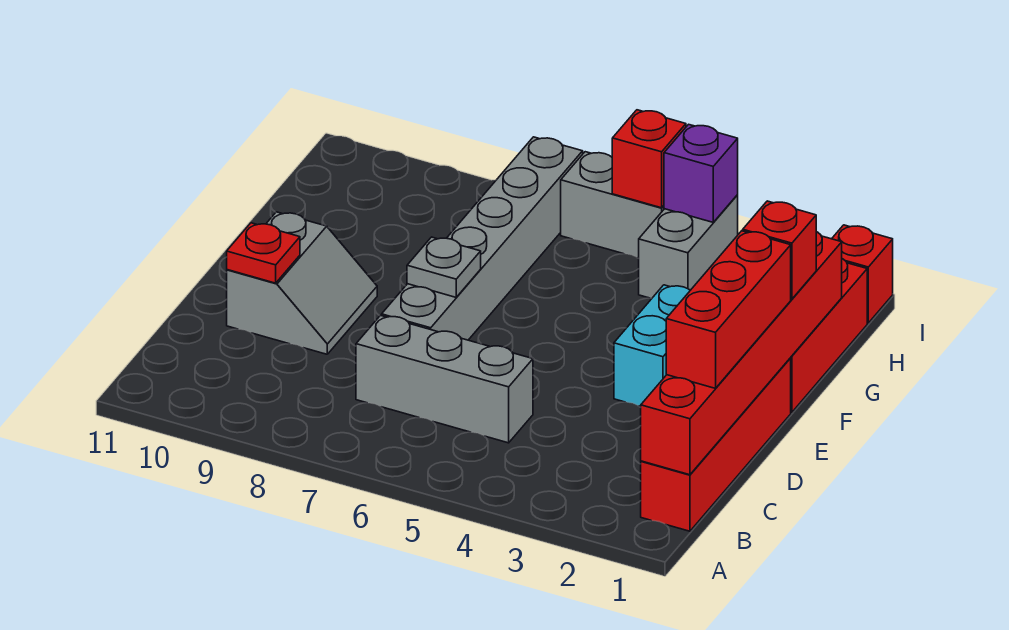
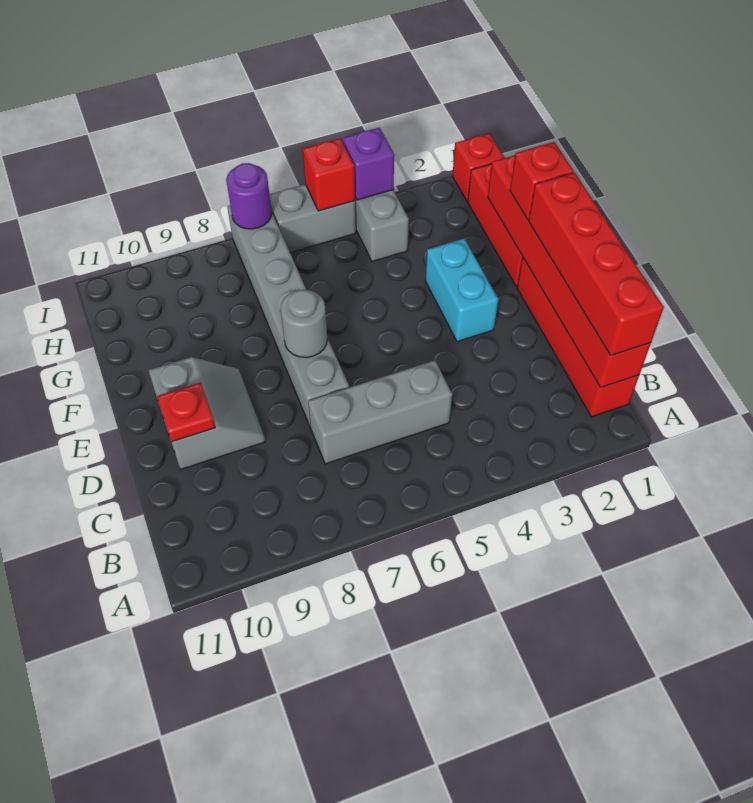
red brick C1:E1 level 3 -> red brick B1:E1 level 3
grey plate E7 level 2 -> grey round brick E7 level 2
none -> purple round brick I7 level 2

